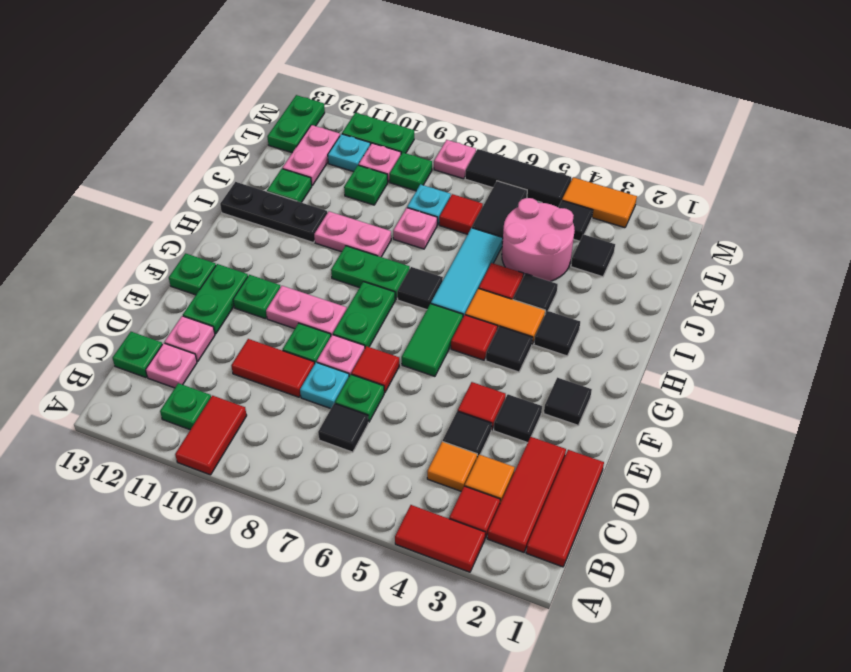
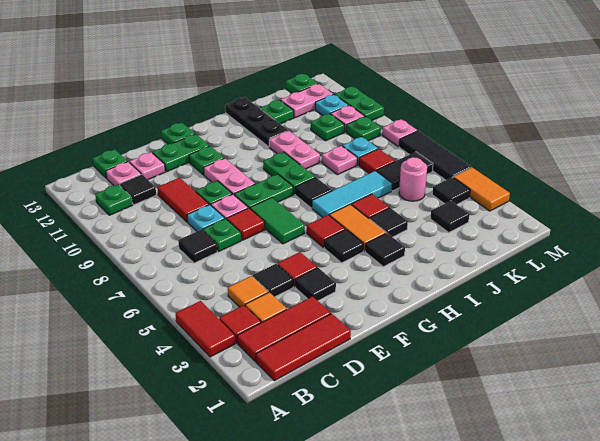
red tile A10:B10 level 1 -> none
black tile F2 level 1 -> black tile C11 level 1
green tile F6:G6 level 1 -> green tile F6:F7 level 1
pink round brick J4:K5 level 1 -> pink round brick K5 level 1
green plate L13:M13 level 1 -> green plate L13 level 1

